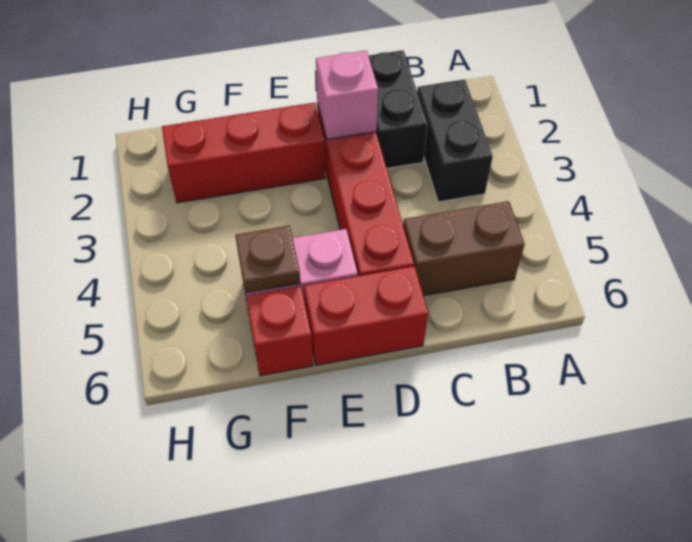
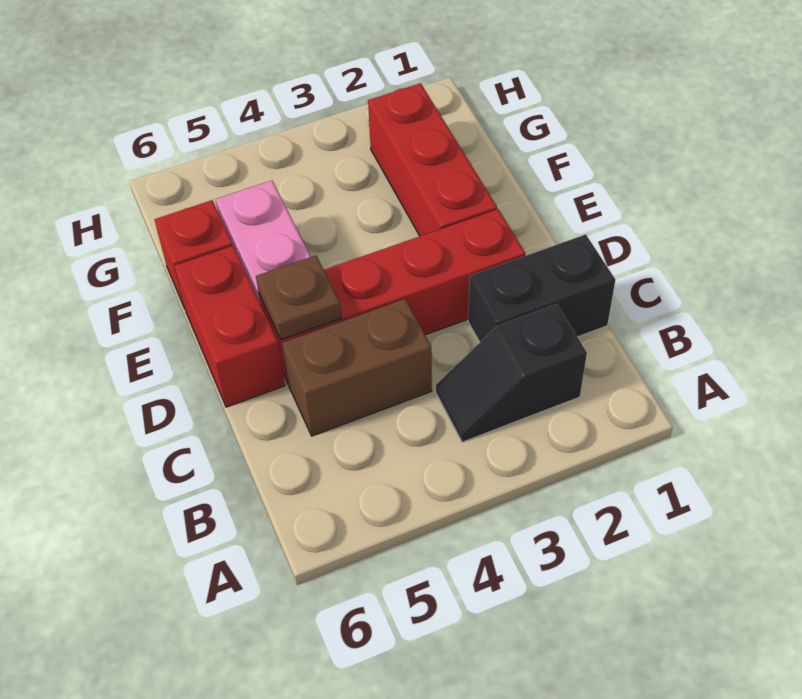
black brick B2:B3 level 1 -> black slope B2:B3 level 1 top 2
brown brick B5:C5 level 1 -> brown brick C4:C5 level 1
pink brick D2 level 2 -> none
brown plate F5 level 2 -> brown plate D5 level 2

